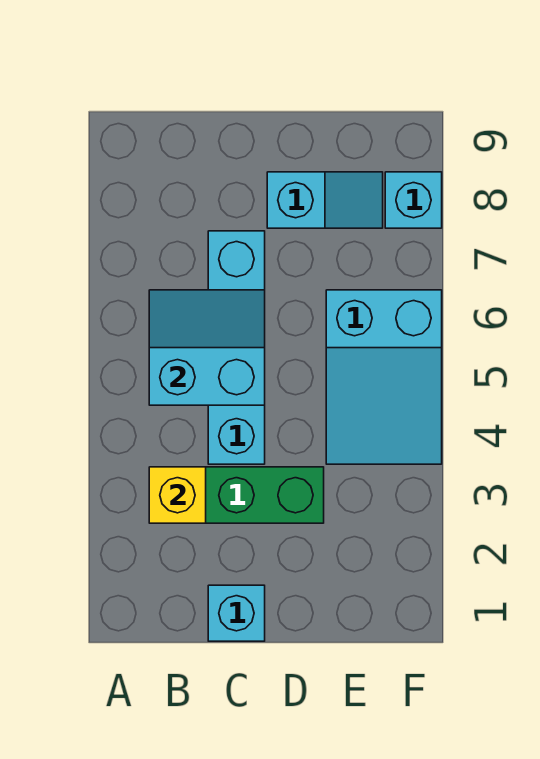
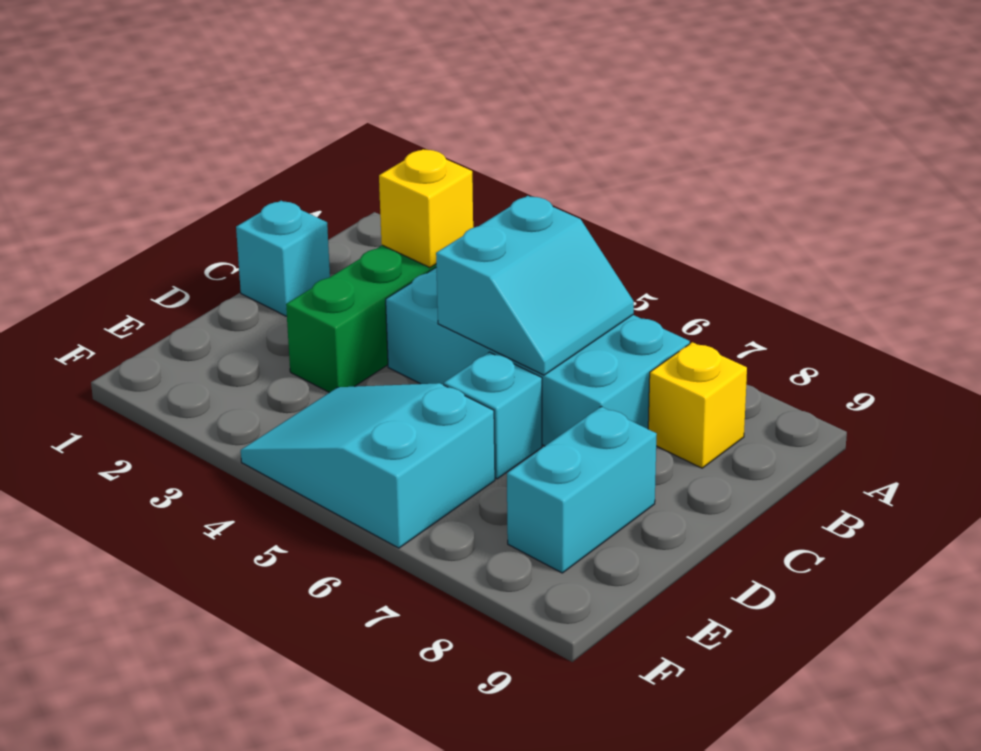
none -> yellow brick B8 level 1
cyan brick C4:C7 level 1 -> cyan brick B4:C7 level 1
cyan slope D8:E8 level 1 top D -> cyan brick D8:E8 level 1
cyan brick F8 level 1 -> cyan brick D6 level 1

